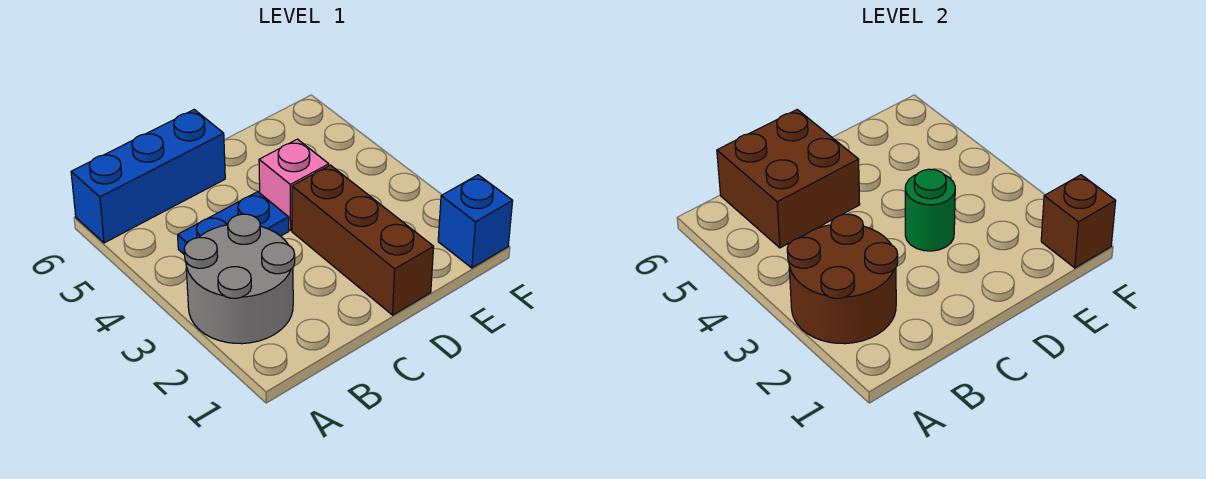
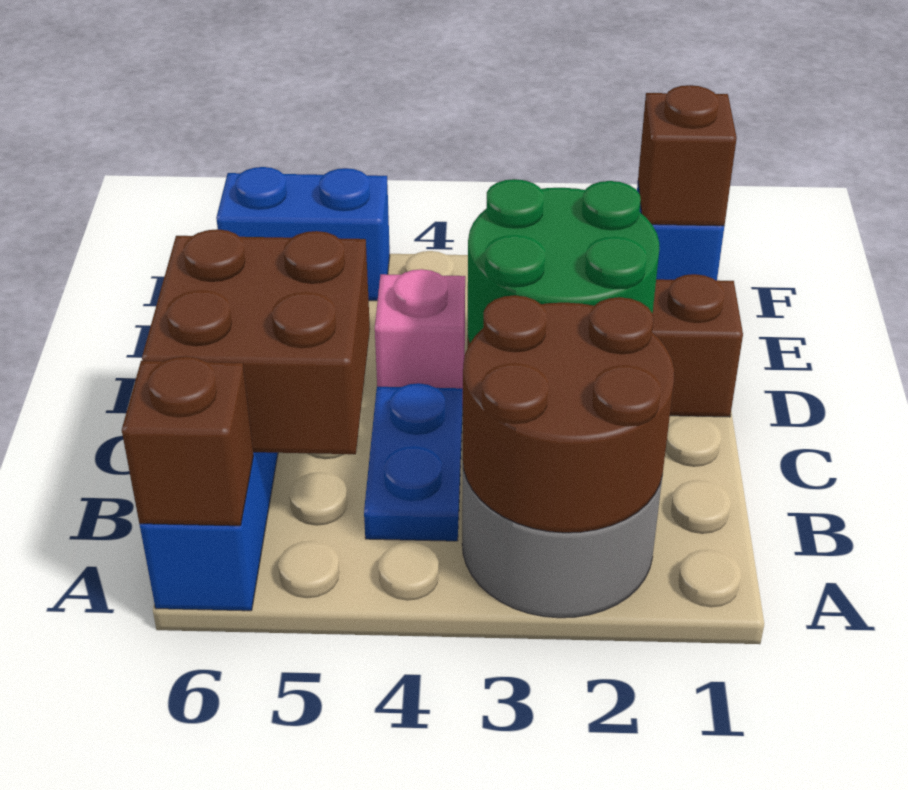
none -> brown brick A6 level 2
green round brick D3 level 2 -> green round brick C2:D3 level 2
none -> blue brick F5:F6 level 1

